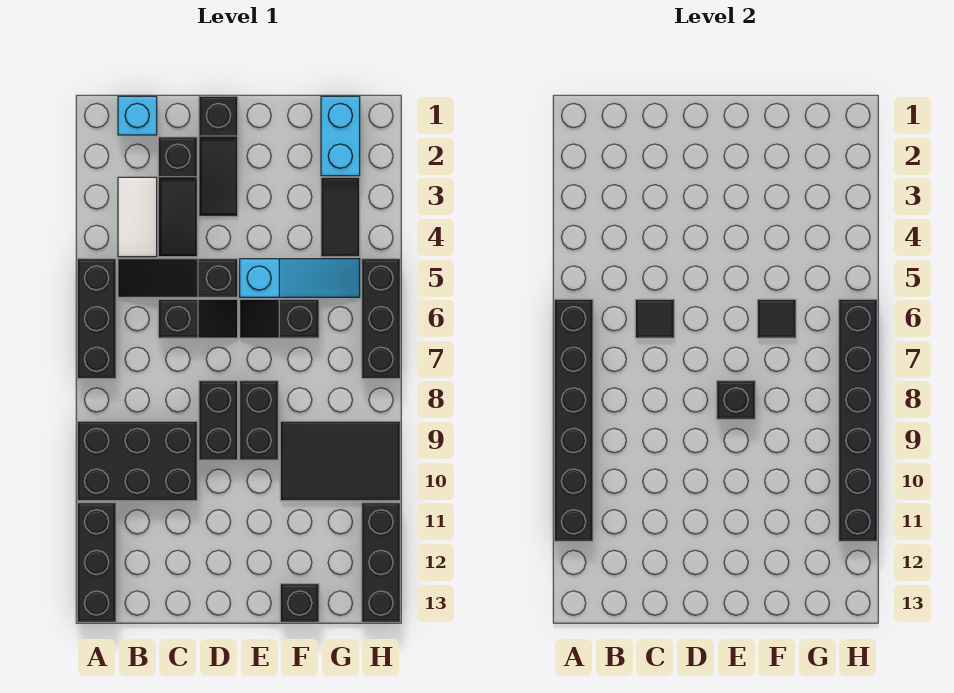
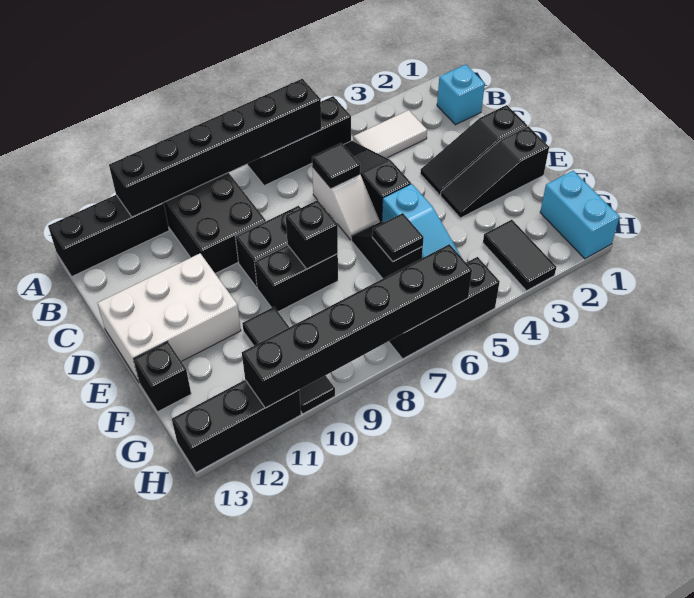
black slope C2:C4 level 1 top 2 -> black slope E1:E3 level 1 top 1
black slope C6:D6 level 1 top C -> white slope C6:D6 level 1 top C
none -> white brick D11:E13 level 1
black tile F9:H10 level 1 -> black tile F10:H10 level 1
cyan brick G1:G2 level 1 -> cyan brick G1:H1 level 1
black tile G3:G4 level 1 -> black tile G3:H3 level 1

